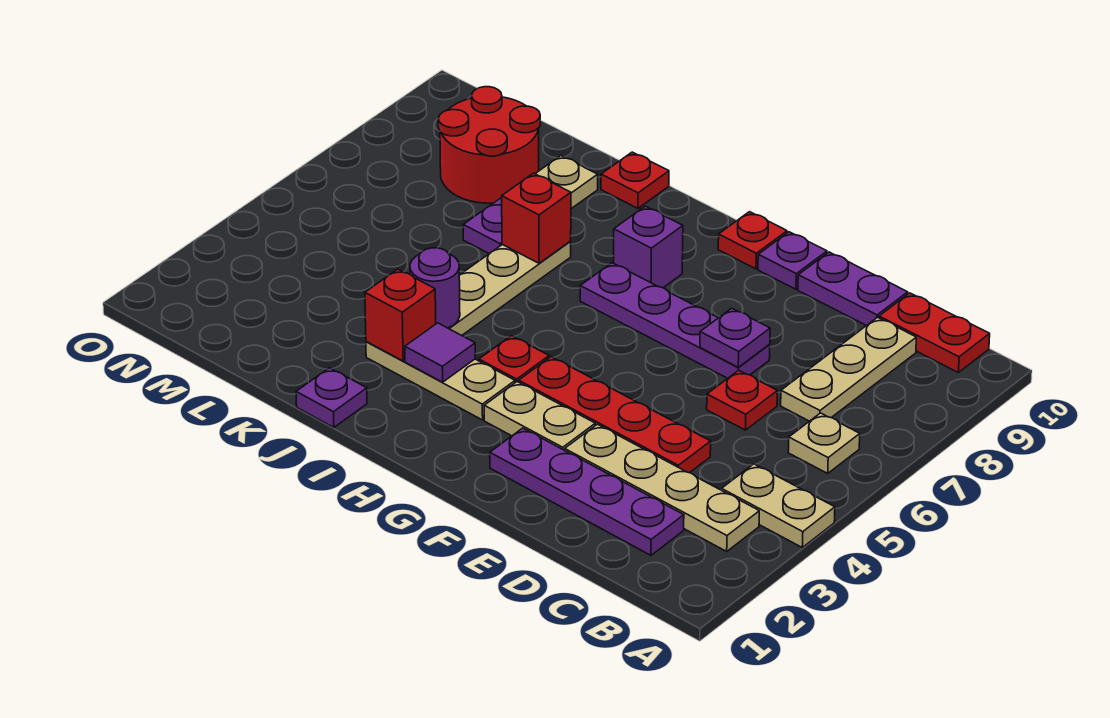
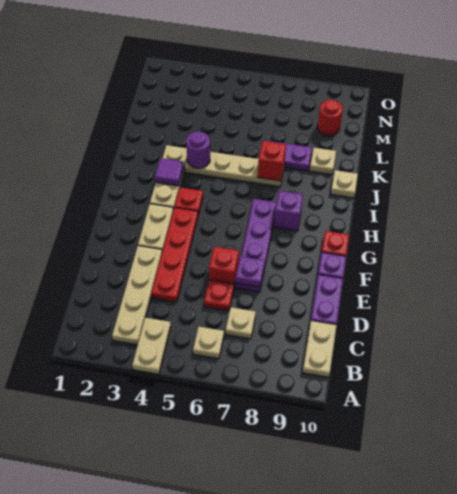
red plate B10:C10 level 1 -> tan plate B10:C10 level 1
purple plate C2:F2 level 1 -> none
tan plate C7:C9 level 1 -> tan plate C7 level 1
purple plate J1 level 1 -> none
red brick J3 level 2 -> red brick E6 level 1
red plate J10 level 1 -> tan plate J10 level 1
red round brick L8:M9 level 1 -> red round brick M9 level 1

